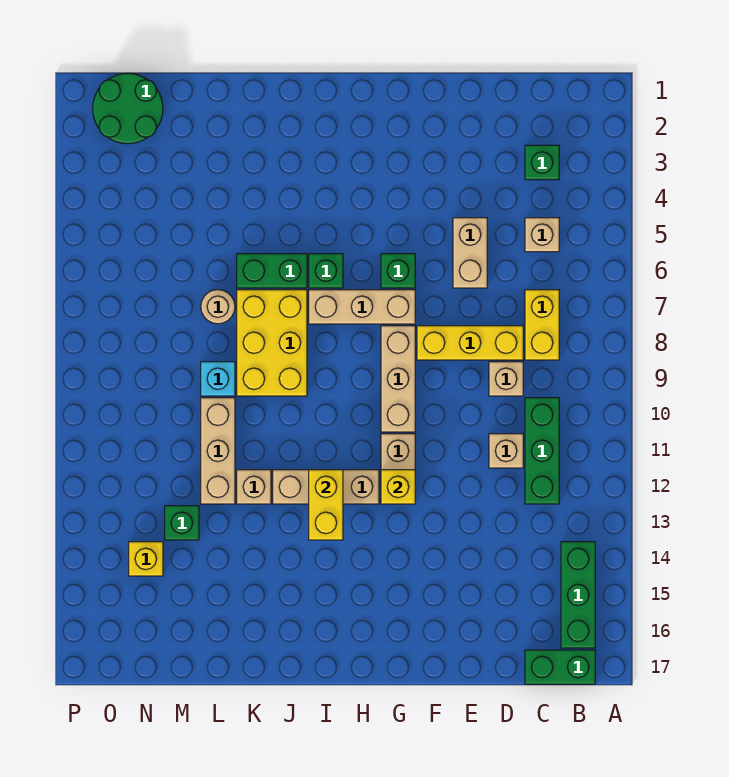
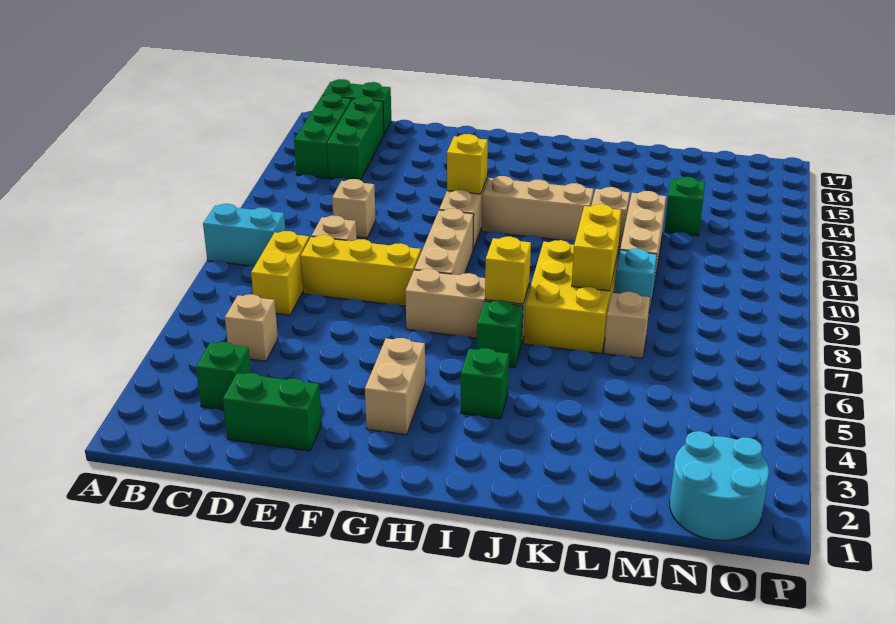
none -> cyan brick A9:B9 level 1
green brick C10:C12 level 1 -> green brick C14:C16 level 1
tan brick E5:E6 level 1 -> tan brick G3:G4 level 1
green brick G6 level 1 -> green brick I4 level 1
yellow brick I12:I13 level 2 -> yellow brick K8:K9 level 2
green brick J6:K6 level 1 -> green brick D2:E2 level 1
tan round brick L7 level 1 -> tan brick L7 level 1
green round brick N1:O2 level 1 -> cyan round brick N1:O2 level 1
yellow brick N14 level 1 -> yellow brick I7 level 2

